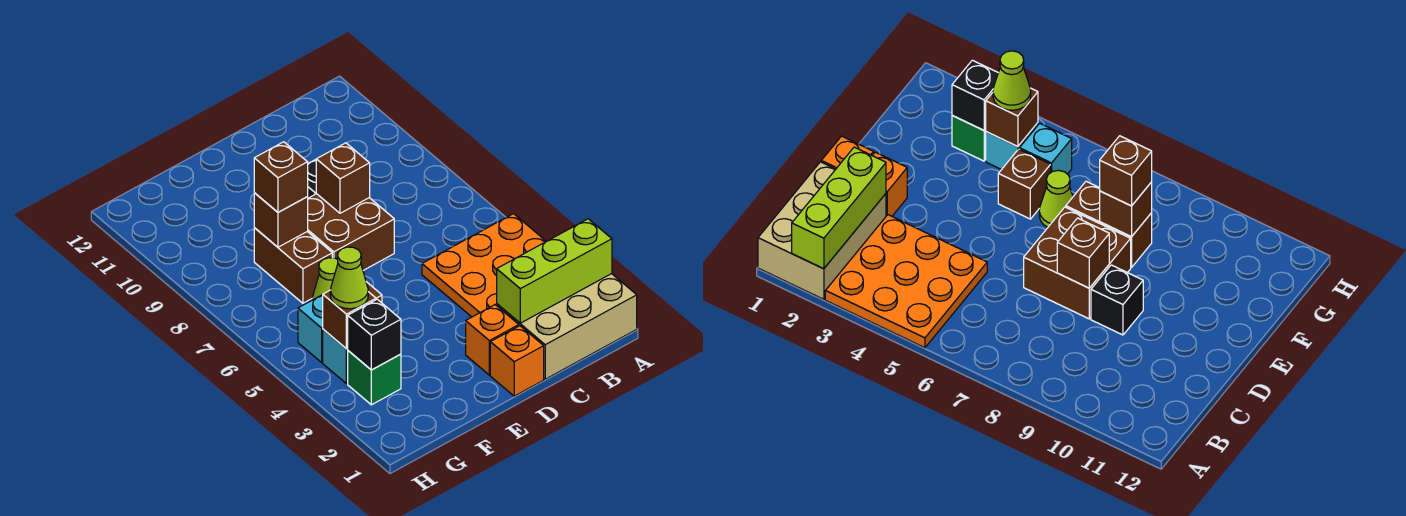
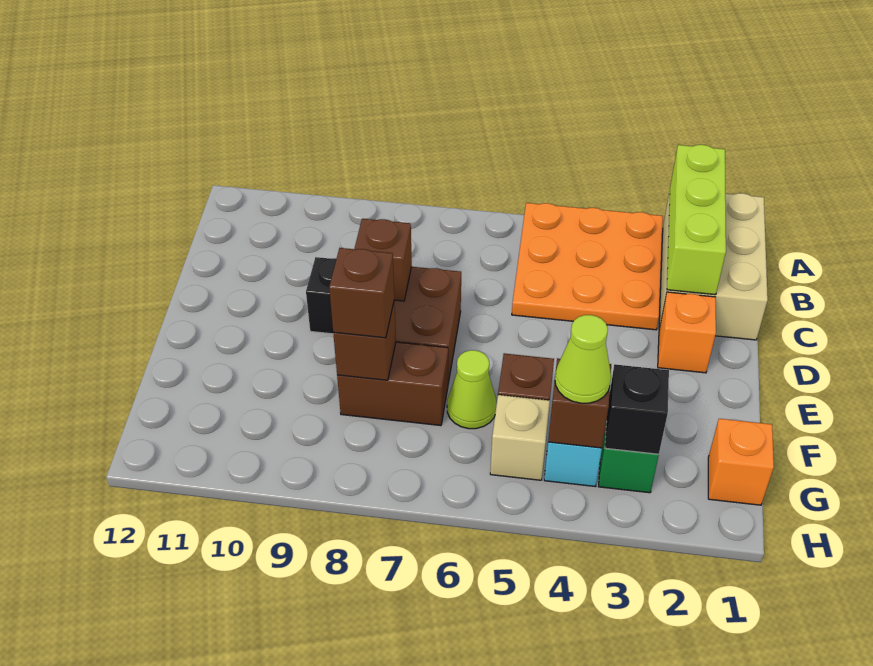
orange brick D1 level 1 -> orange brick G1 level 1
cyan brick G5 level 1 -> tan brick G5 level 1

